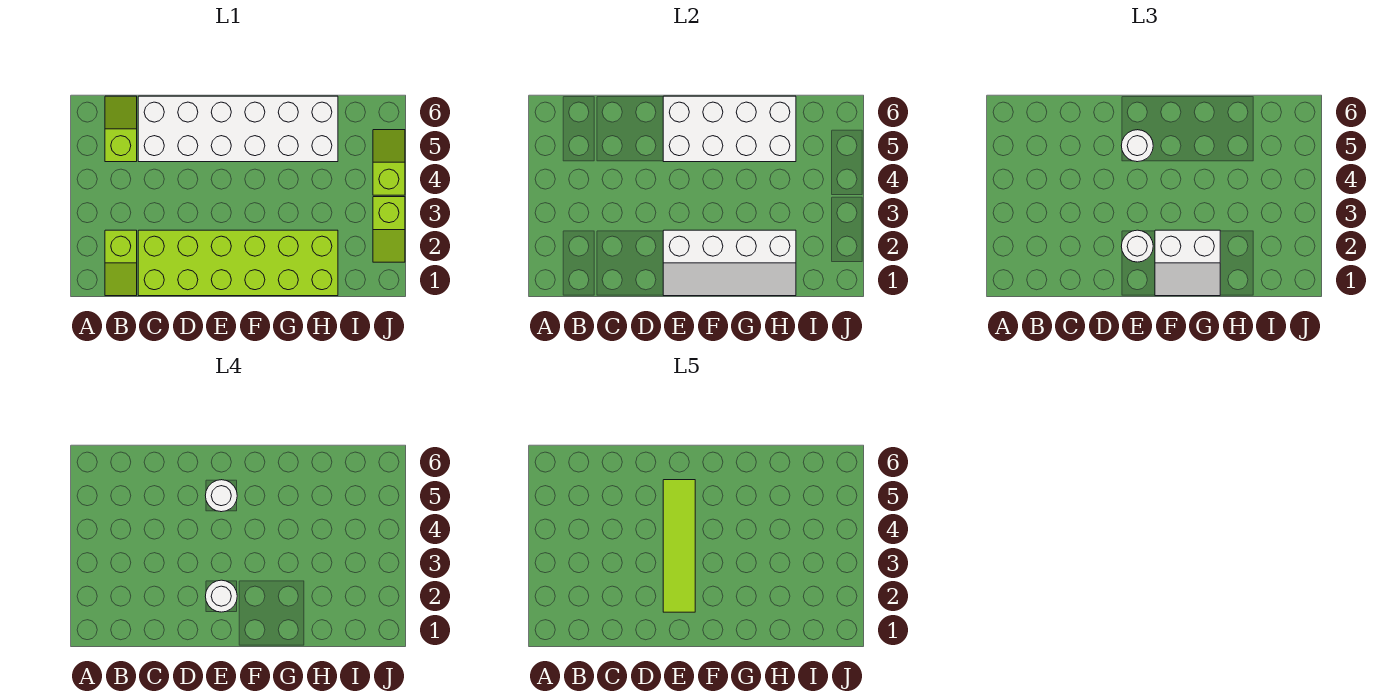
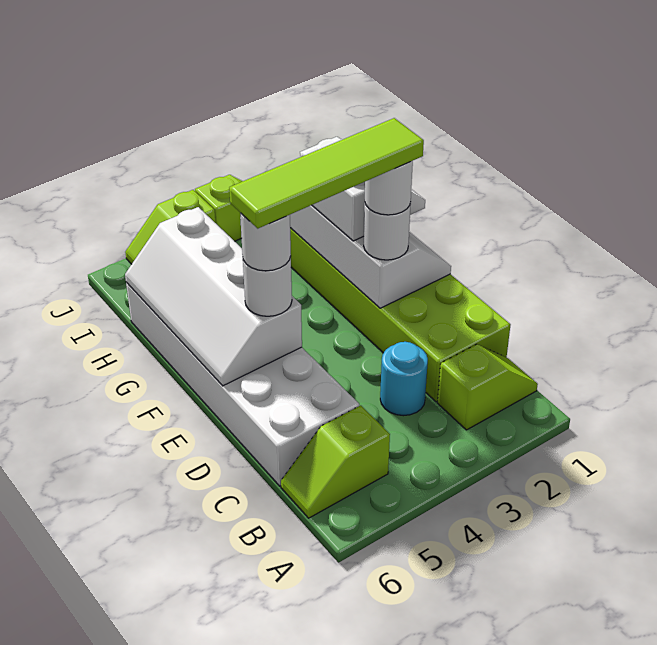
none -> cyan round brick C3 level 1
white brick E5:H6 level 2 -> white slope E5:H6 level 2 top 5

